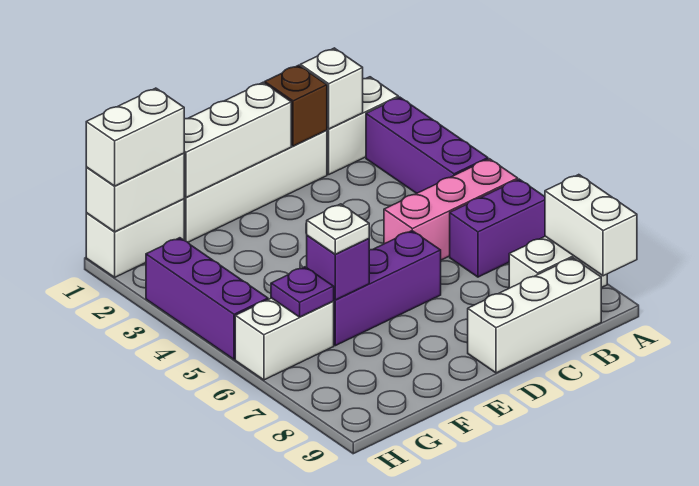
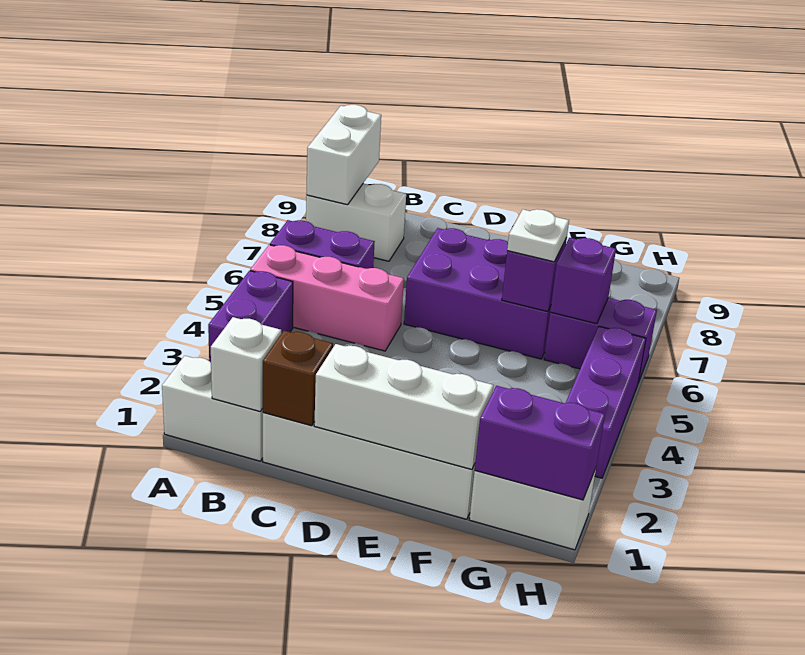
purple brick A2:A4 level 1 -> purple brick A3:A4 level 1
white brick B9:D9 level 1 -> none
purple brick D6:F6 level 1 -> purple brick D6:F7 level 1
white brick G1:H1 level 2 -> purple brick G1:H1 level 2
white brick G1:H1 level 3 -> none
white brick G6:H6 level 1 -> purple brick G6:H6 level 1
purple plate G6 level 2 -> purple brick G6 level 2

